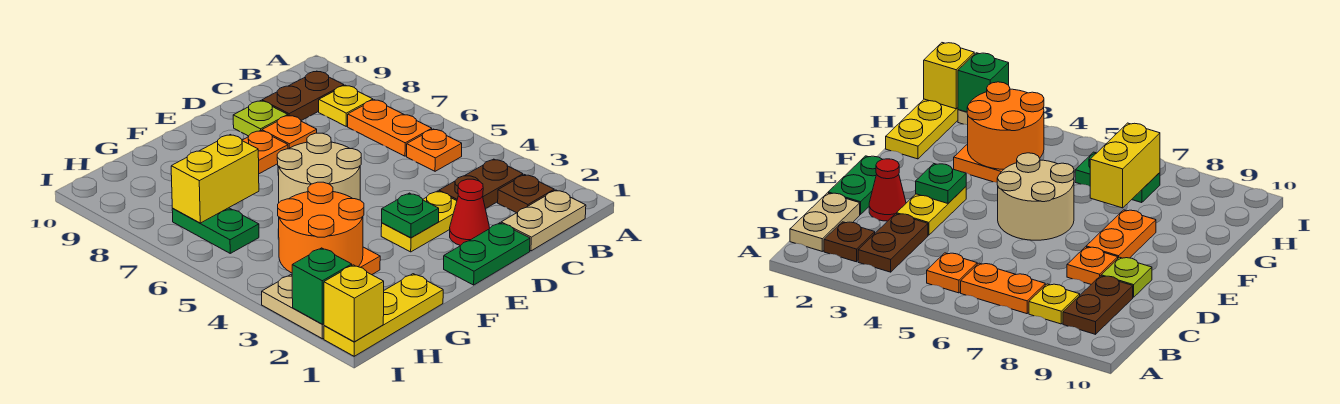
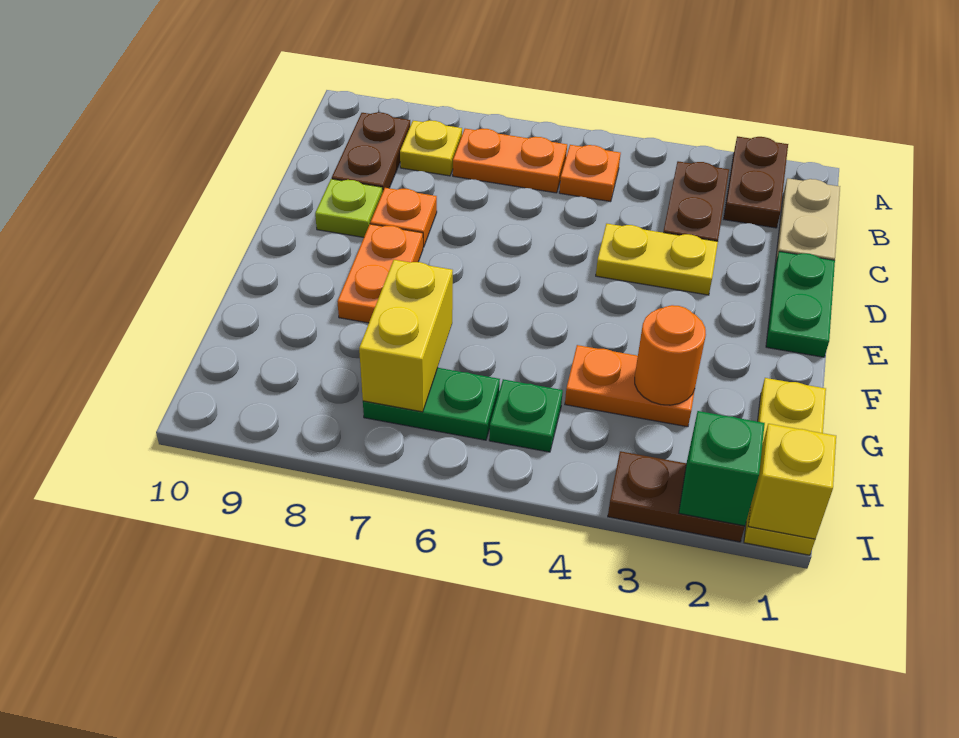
brown plate B2 level 1 -> brown plate A2:B2 level 1
red cone D2 level 1 -> none
yellow plate D3:E3 level 1 -> yellow plate D3:D4 level 1
green plate E3 level 2 -> green plate H5 level 1
tan round brick E5:F6 level 1 -> none
orange round brick G3:H4 level 2 -> orange round brick G3 level 2
tan plate I2:I3 level 1 -> brown plate I2:I3 level 1

